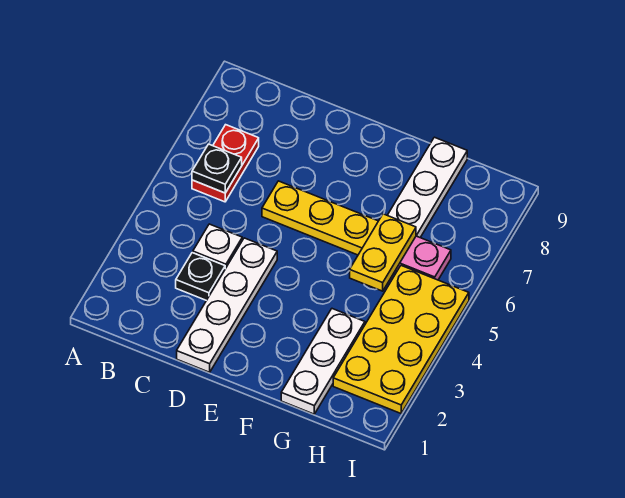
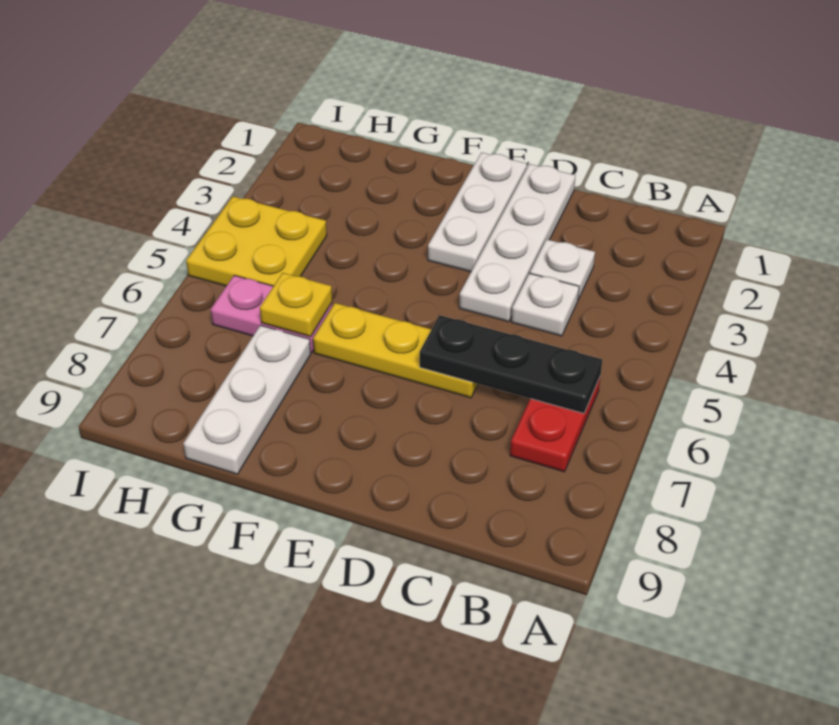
black plate B6 level 2 -> black plate B6:D6 level 2
black plate C3 level 1 -> white plate C3 level 1
white plate G1:G3 level 1 -> white plate E1:E3 level 1
yellow plate G5:G6 level 2 -> yellow plate G6 level 2
yellow plate H2:I5 level 1 -> yellow plate H4:I5 level 1

